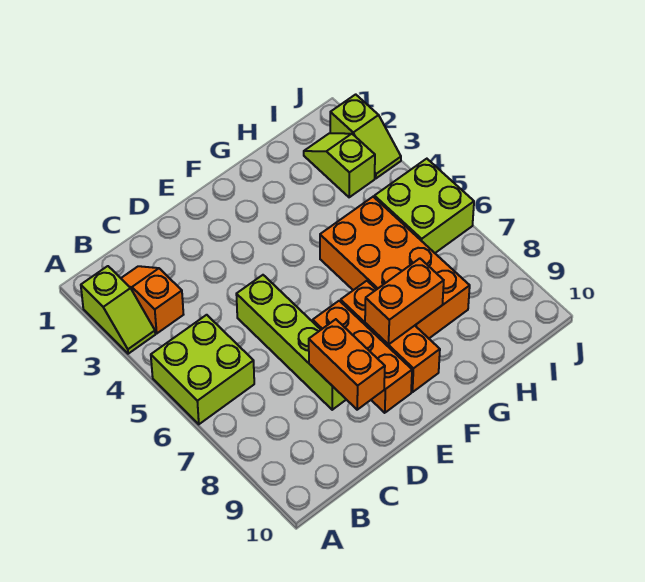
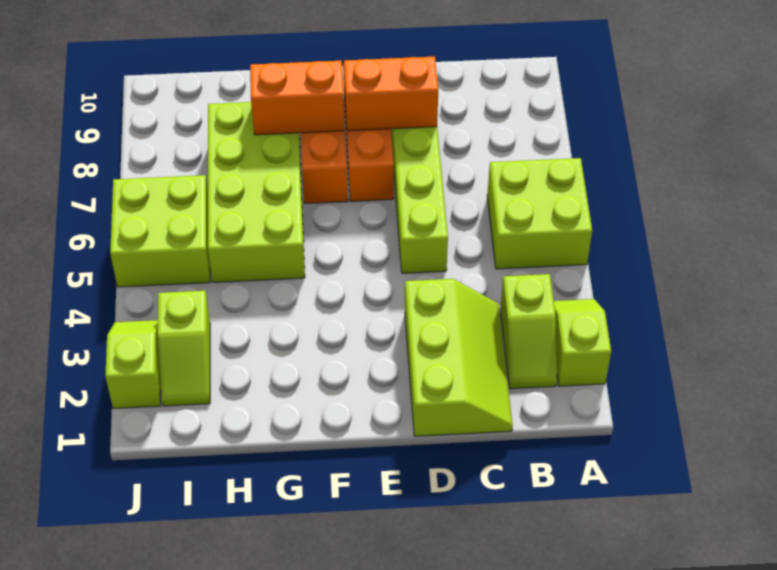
orange slope B2:B3 level 1 top 3 -> lime slope B2:B3 level 1 top 3
none -> lime slope C1:D3 level 1 top D
orange brick D8:D9 level 2 -> orange brick D8:E8 level 2
orange brick G5:H8 level 1 -> lime brick G5:H8 level 1

